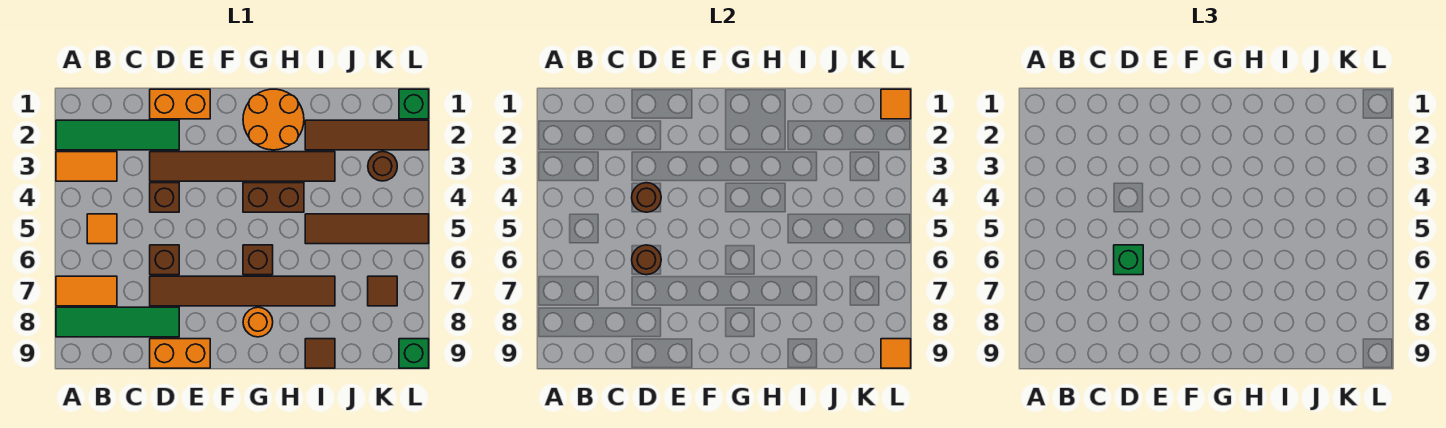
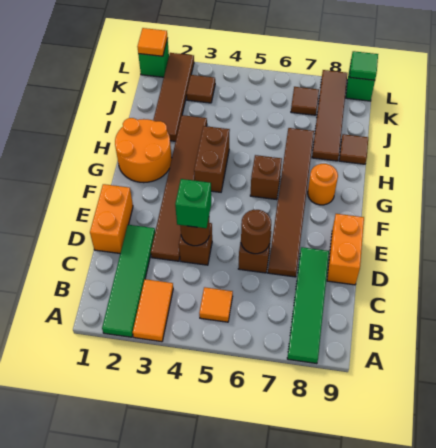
orange tile A7:B7 level 1 -> none
green brick D6 level 3 -> green brick D4 level 3
brown tile I5:L5 level 1 -> brown tile I8:L8 level 1
brown round brick K3 level 1 -> brown tile K3 level 1
orange tile L9 level 2 -> green tile L9 level 2

